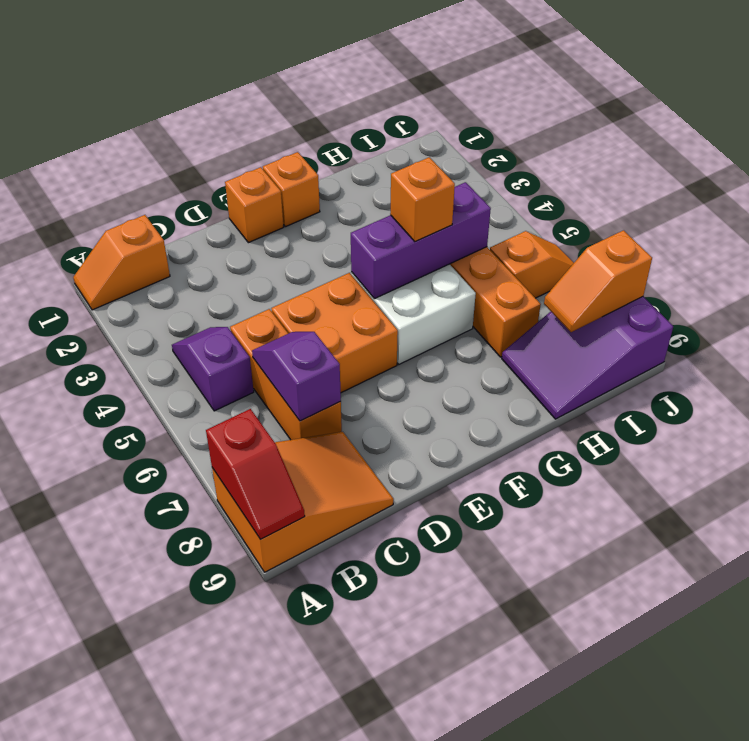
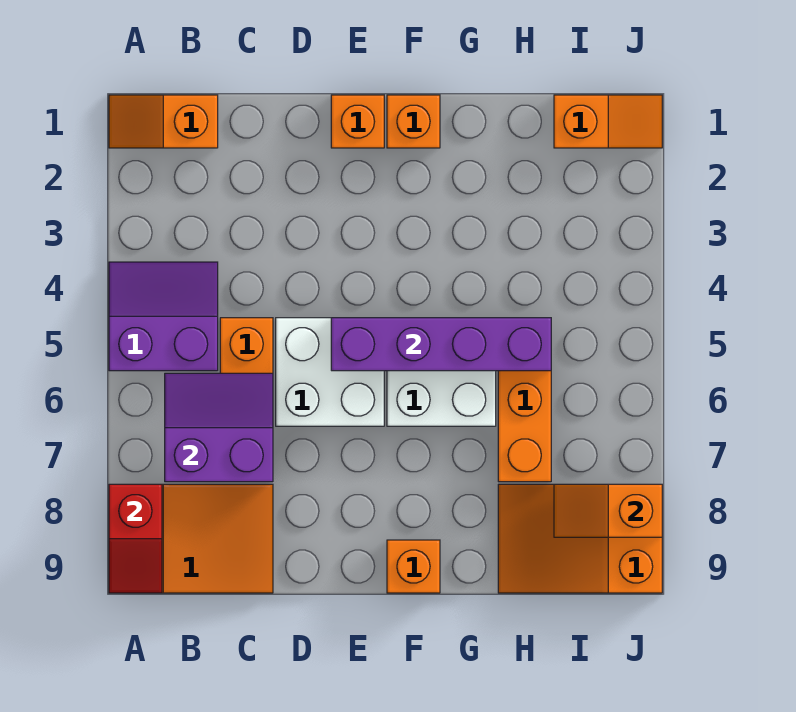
purple slope B4:B5 level 1 top 5 -> purple slope A4:B5 level 1 top 5
purple slope C6:C7 level 2 top 7 -> purple slope B6:C7 level 2 top 7
orange brick D5:E6 level 1 -> white brick D5:E6 level 1
purple brick F5:H5 level 2 -> purple brick E5:H5 level 2
orange brick G5 level 3 -> orange brick F9 level 1
purple slope H8:J9 level 1 top J -> orange slope H8:J9 level 1 top J
orange slope I6:J6 level 1 top I -> orange slope I1:J1 level 1 top I

